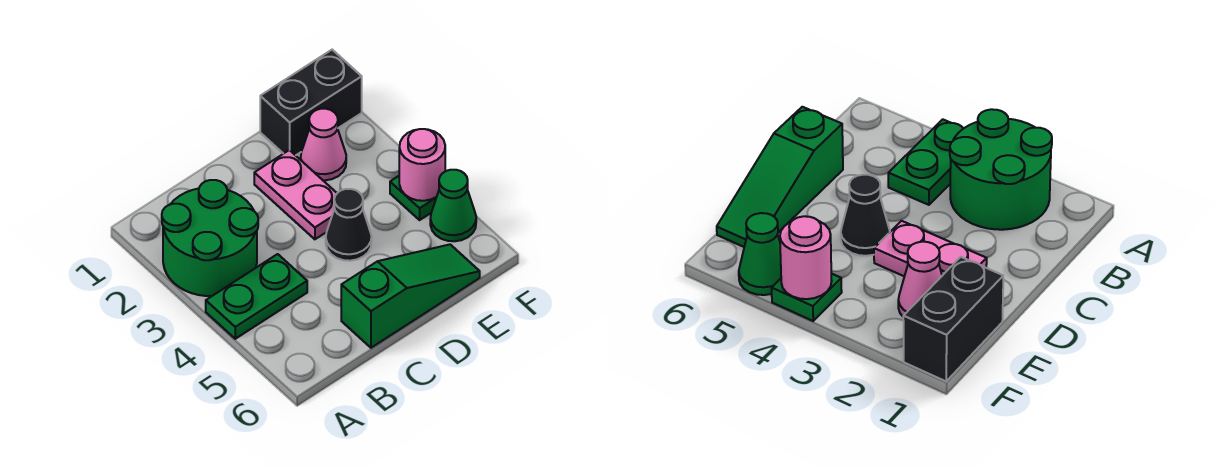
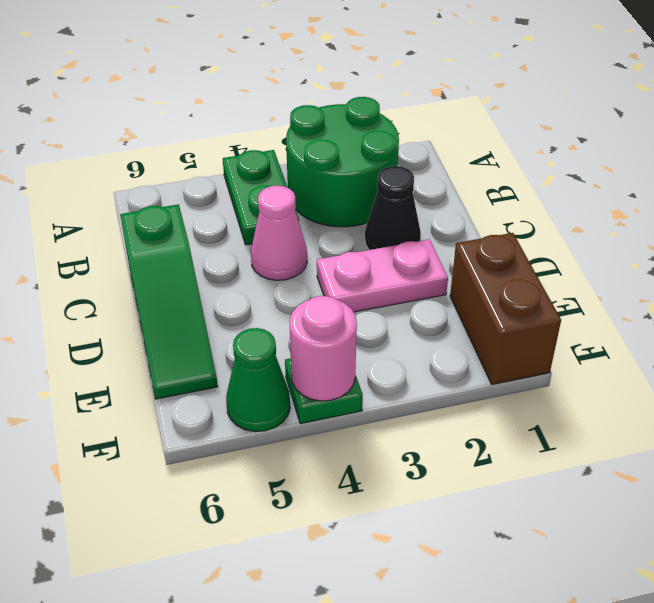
black cone D4 level 1 -> black cone C2 level 1
black brick E1:F1 level 1 -> brown brick E1:F1 level 1
pink cone E2 level 1 -> pink cone C4 level 1

